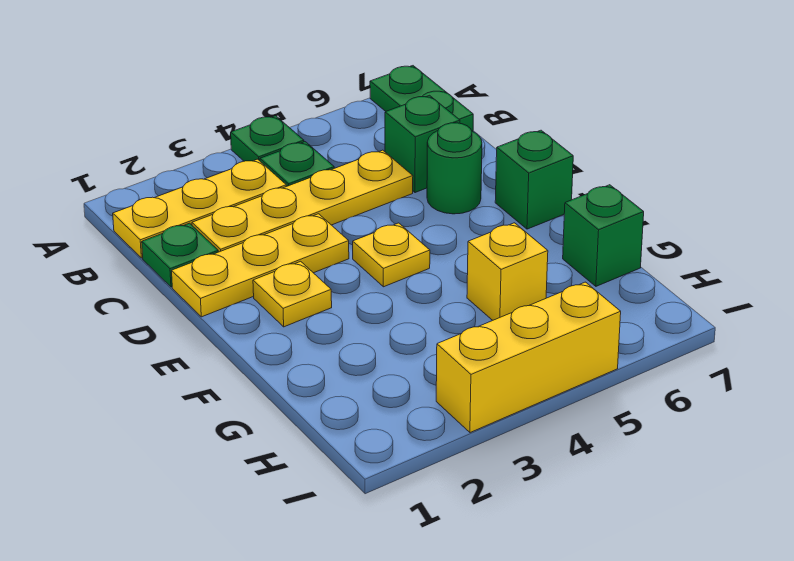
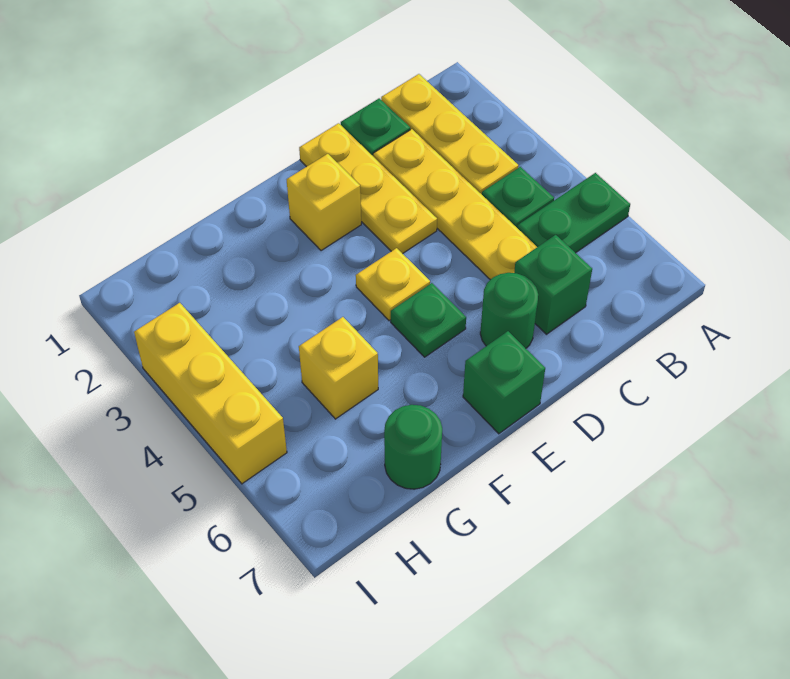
green plate A4 level 1 -> green plate E5 level 1
green plate A7:B7 level 1 -> green plate A5:B5 level 1
yellow plate E2 level 1 -> yellow brick E2 level 1
green brick G7 level 1 -> green round brick G7 level 1

